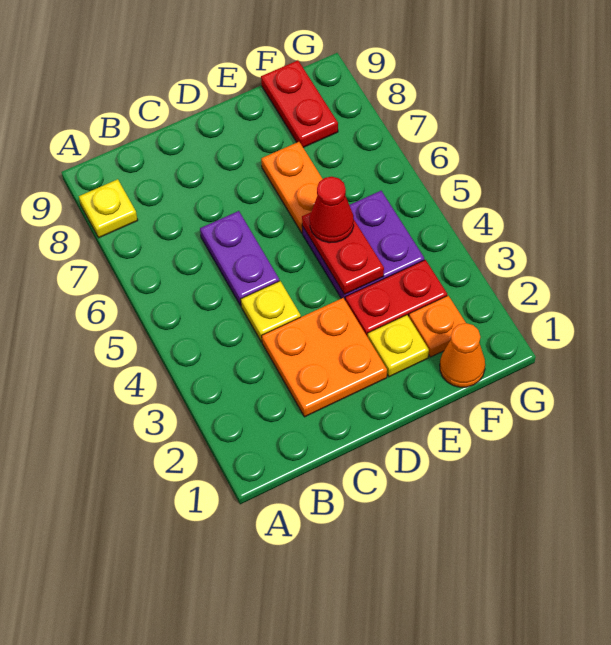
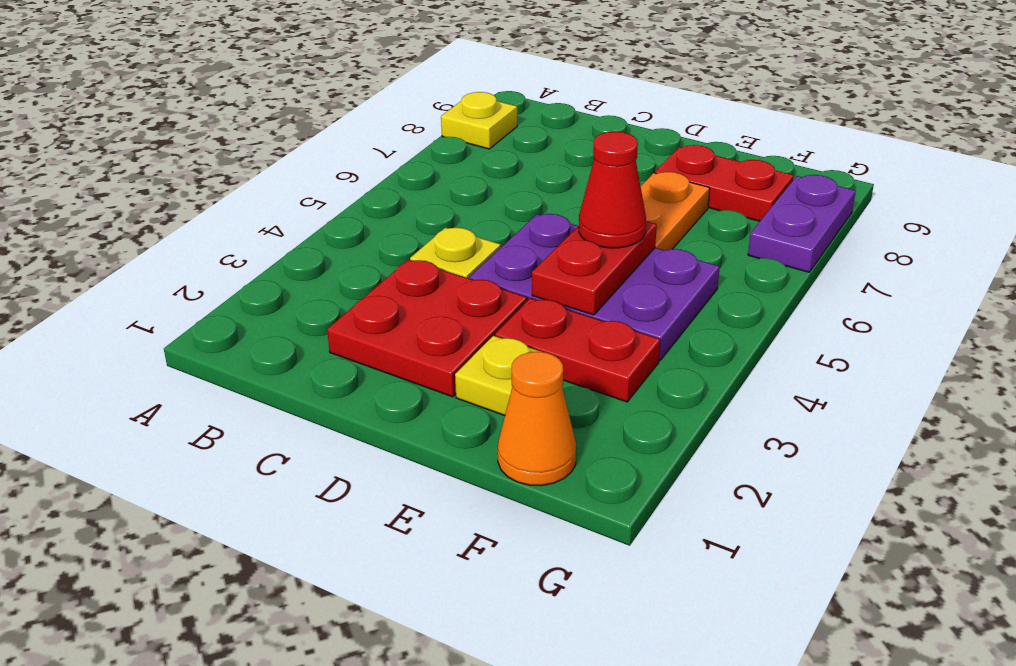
orange plate C2:D3 level 1 -> red plate C2:D3 level 1
purple plate C5:C6 level 1 -> purple plate G7:G8 level 1
purple plate E4:F5 level 1 -> purple plate D4:F5 level 1
orange plate F2 level 1 -> none
red plate F8:F9 level 1 -> red plate E8:F8 level 1

